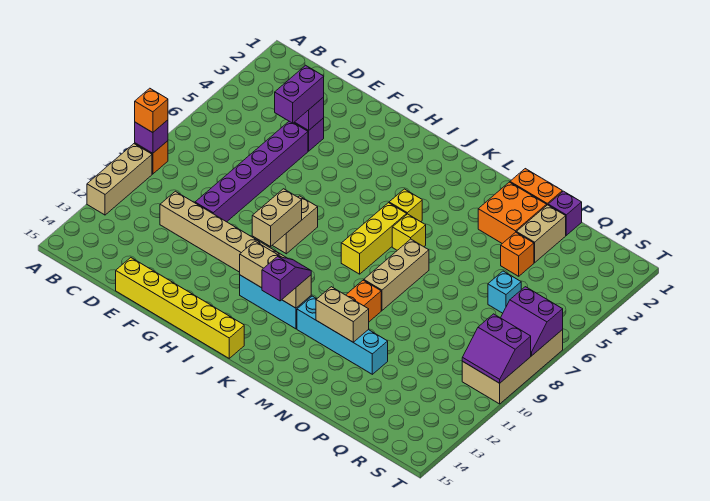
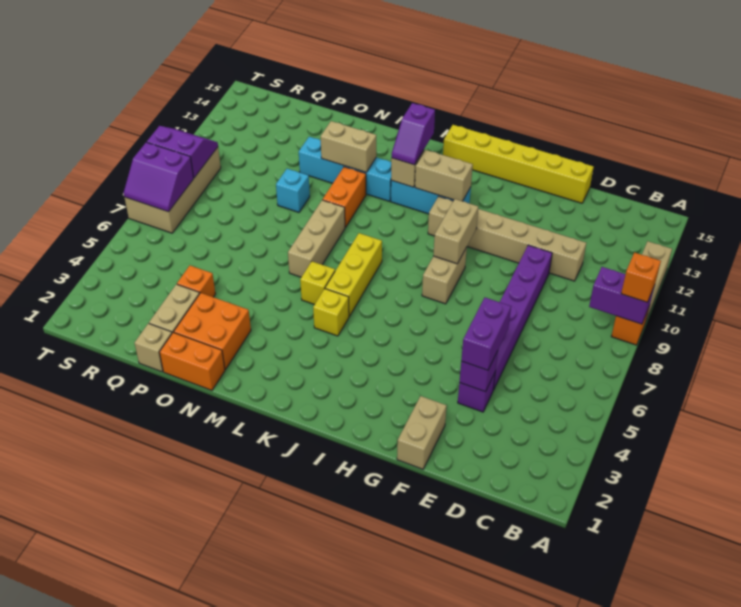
purple brick A9 level 2 -> purple brick A9:B9 level 2
none -> tan brick F1:F2 level 1
purple brick P1 level 1 -> tan brick P1 level 1
cyan brick Q6 level 1 -> cyan brick O10 level 1
purple slope S7:T8 level 2 top 7 -> purple slope S7:T8 level 2 top 8

